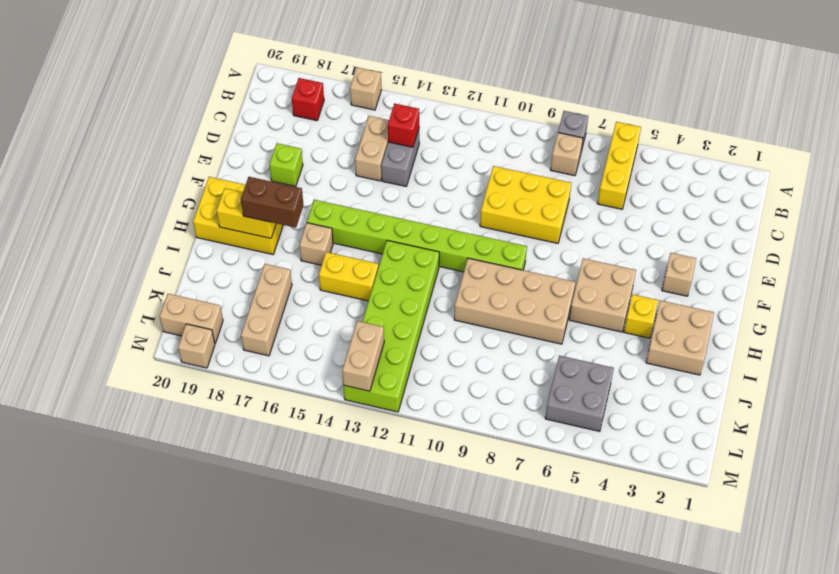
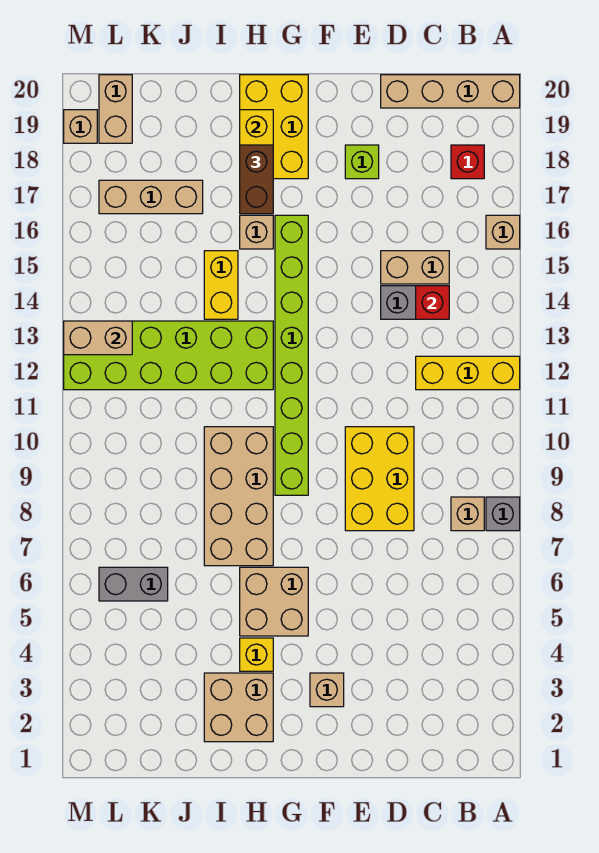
yellow brick A6:C6 level 1 -> yellow brick A12:C12 level 1
none -> tan brick A20:D20 level 1
grey brick K5:L6 level 1 -> grey brick K6:L6 level 1

